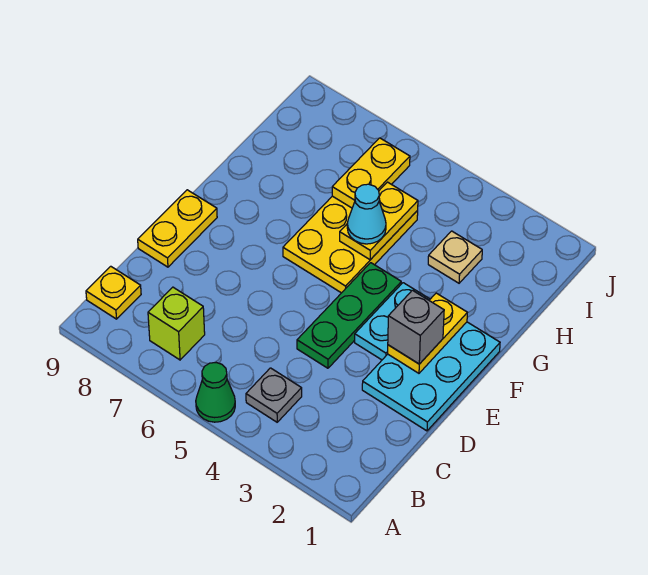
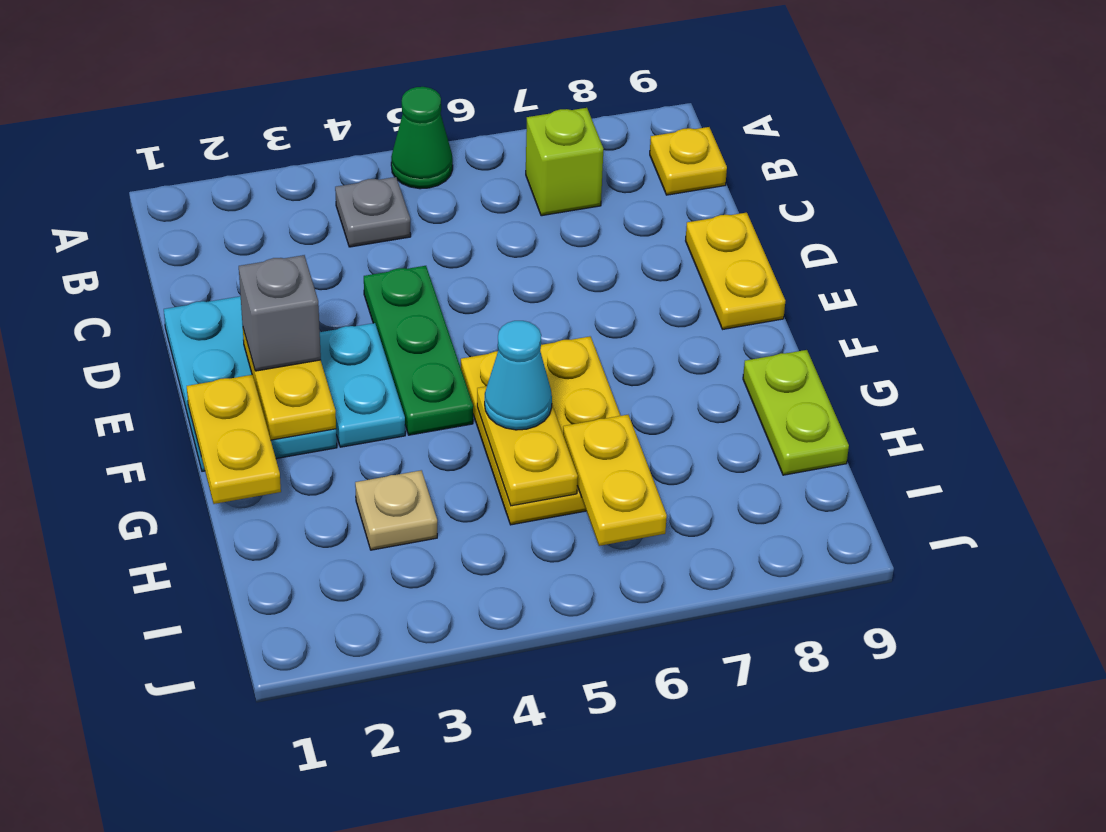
none -> yellow plate F1:G1 level 2
none -> lime plate G9:H9 level 1

